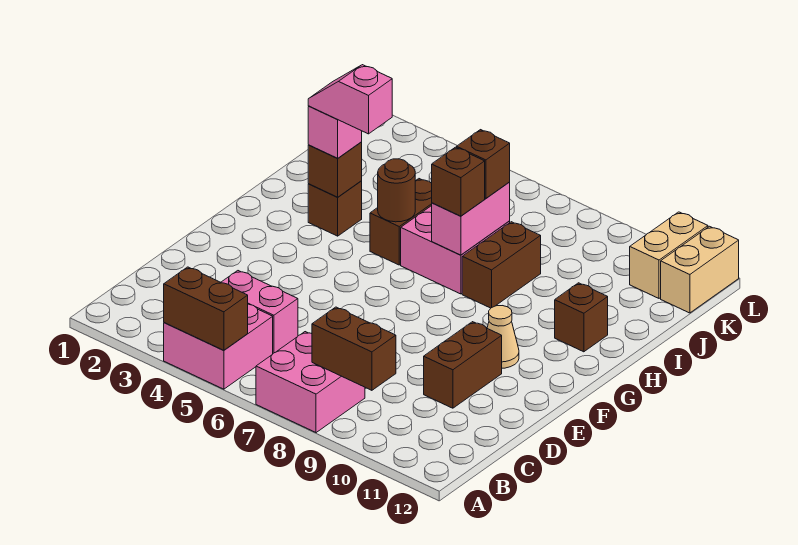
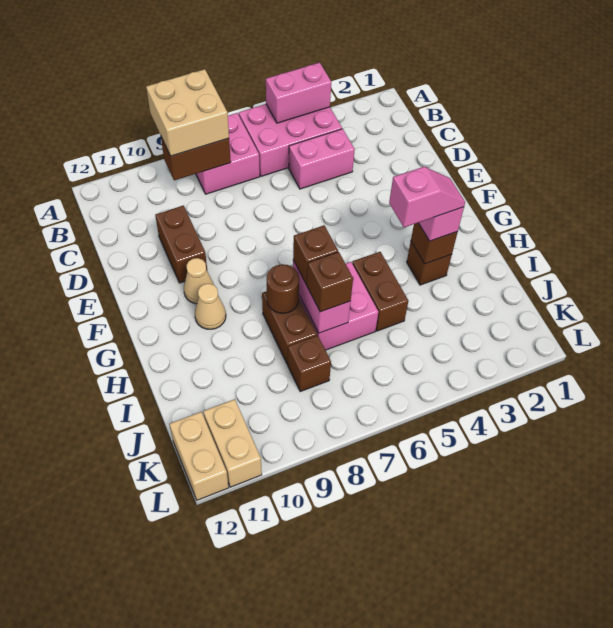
pink brick A4:B5 level 1 -> pink brick A4:B6 level 1
brown brick A4:A5 level 2 -> pink brick A4:A5 level 2
none -> tan brick A8:B9 level 3
none -> tan cone G10 level 1
brown round brick H5 level 2 -> brown round brick H8 level 2
brown brick H11 level 1 -> brown brick J8 level 1

